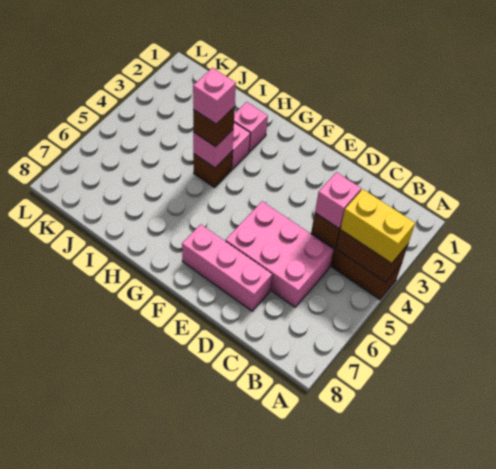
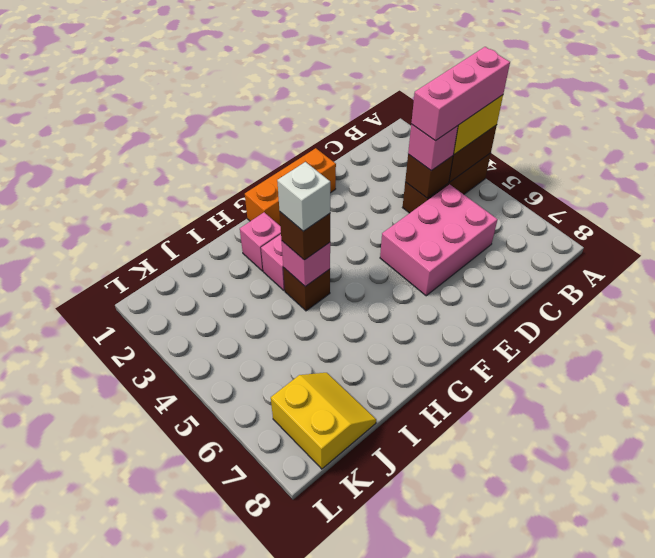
pink brick D7:F7 level 1 -> pink brick A4:C4 level 4
none -> orange brick E1:G1 level 1
pink brick H4 level 4 -> white brick H4 level 4
none -> yellow slope J7:K8 level 1 top K

